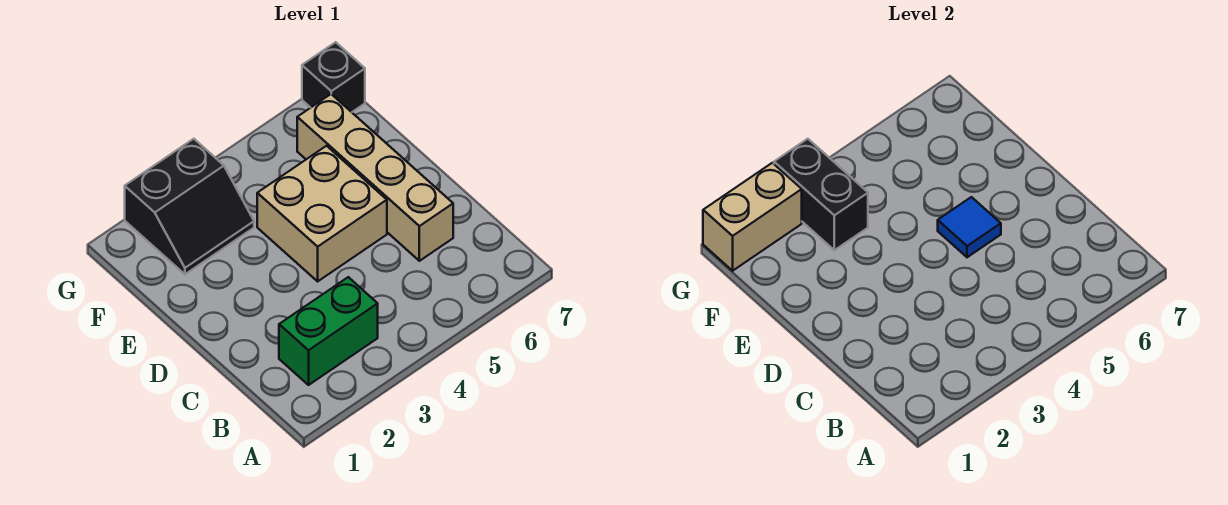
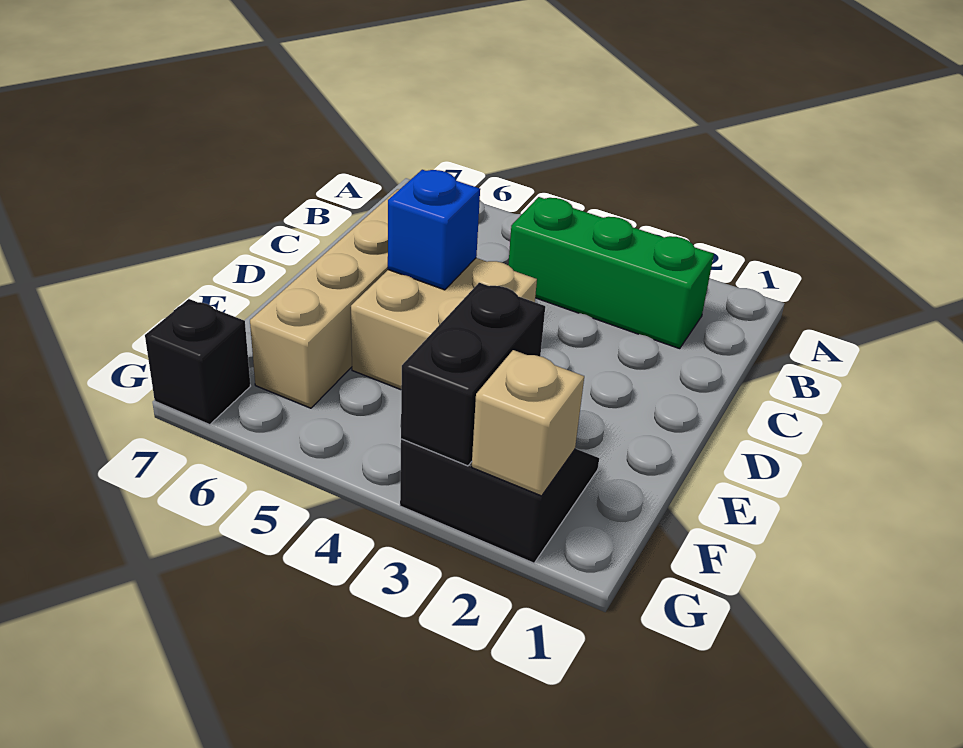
green brick B2:B3 level 1 -> green brick B2:B4 level 1
blue tile D5 level 2 -> blue brick D5 level 2
tan brick G1:G2 level 2 -> tan brick G2 level 2

